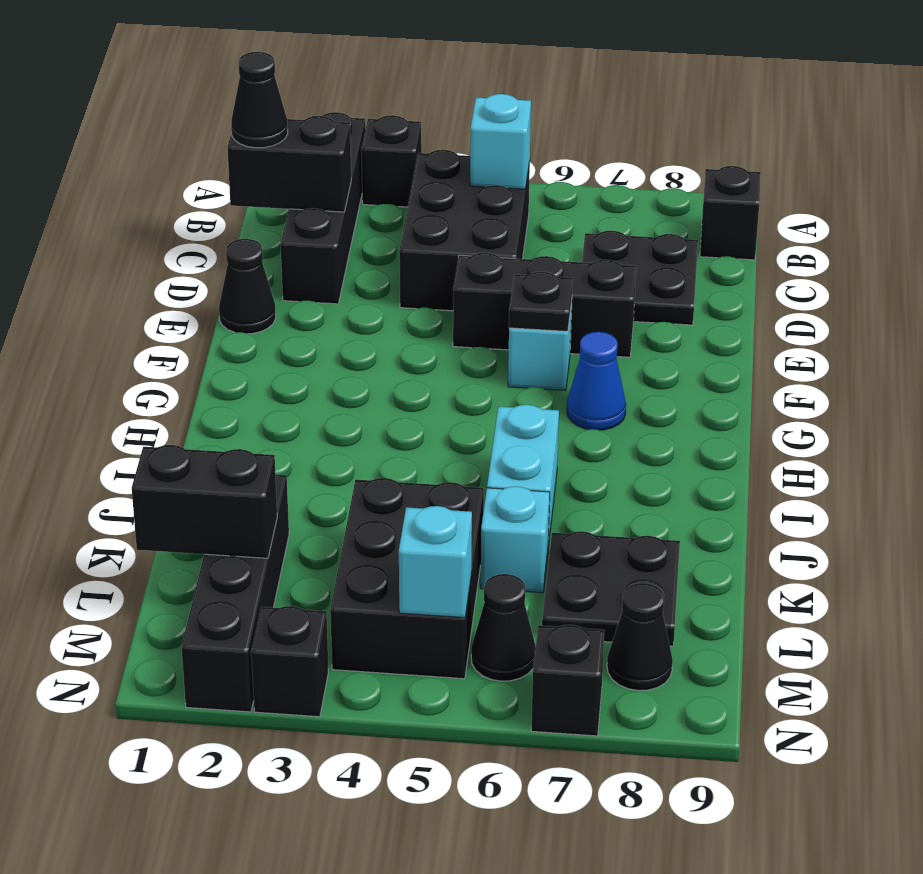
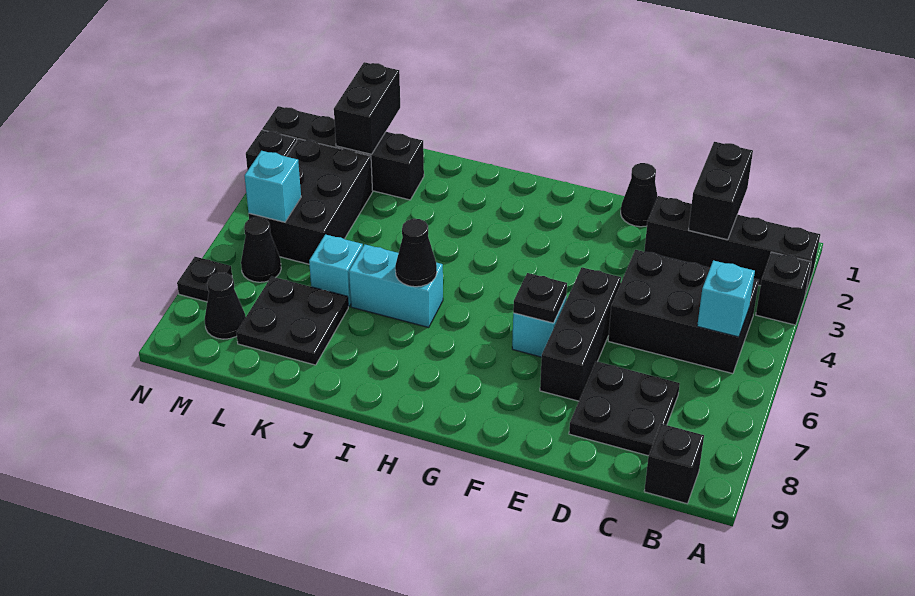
black cone C1 level 3 -> black cone I6 level 2
blue cone G7 level 1 -> none
black brick K4:M5 level 1 -> black brick L3:M5 level 1
black brick N7 level 1 -> black plate N7 level 1

